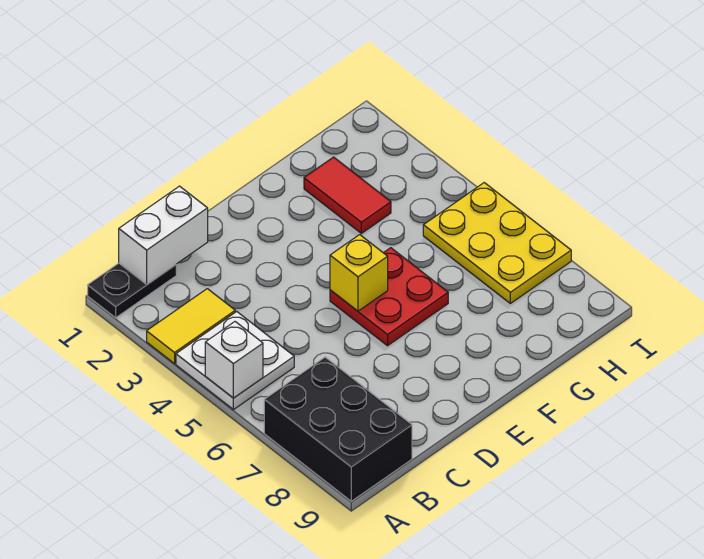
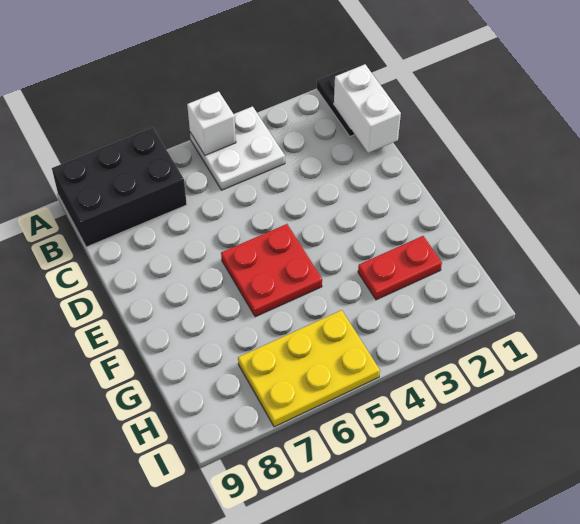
yellow tile A3:B3 level 1 -> none
yellow brick E5 level 2 -> none
red tile G2:G3 level 1 -> red plate G2:G3 level 1

